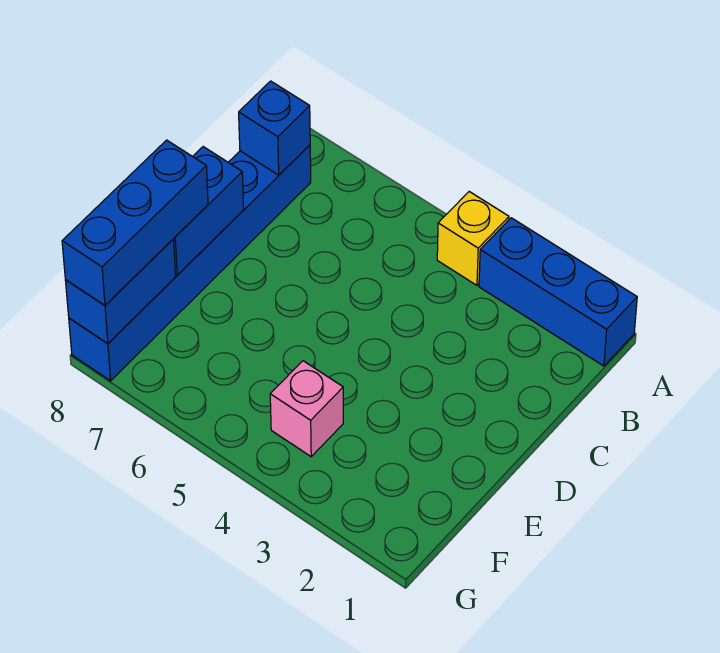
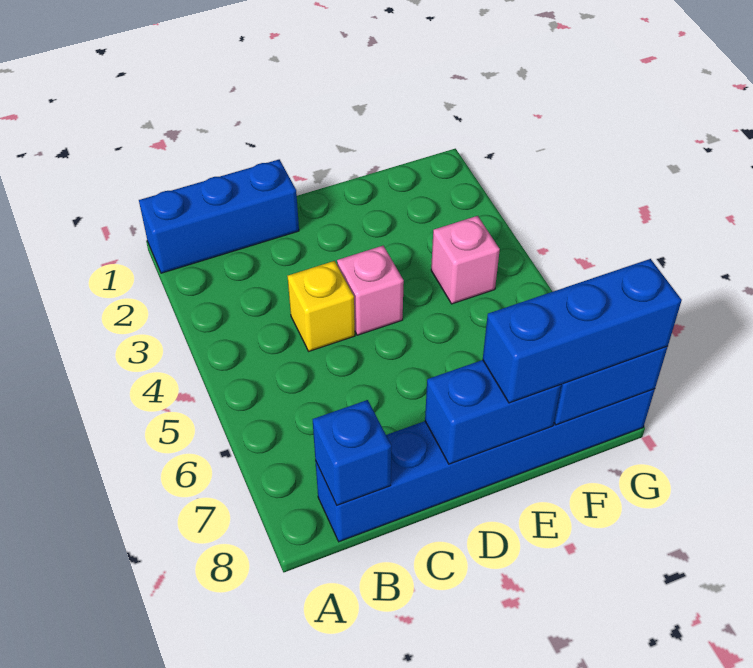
blue brick A1:A3 level 1 -> blue brick A1:C1 level 1
yellow brick A4 level 1 -> yellow brick C4 level 1
none -> pink brick D4 level 1

